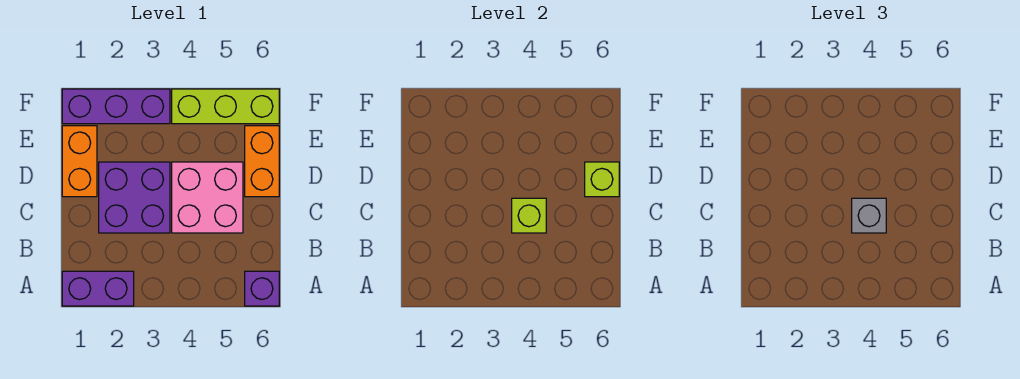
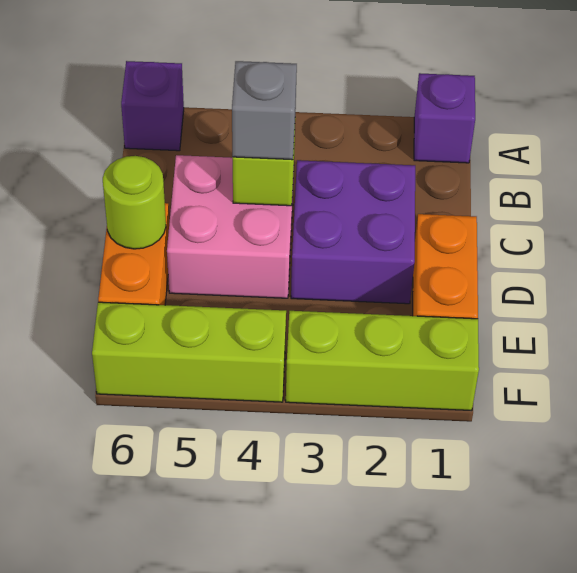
purple brick A1:A2 level 1 -> purple brick A1 level 1
lime brick D6 level 2 -> lime round brick D6 level 2
purple brick F1:F3 level 1 -> lime brick F1:F3 level 1

